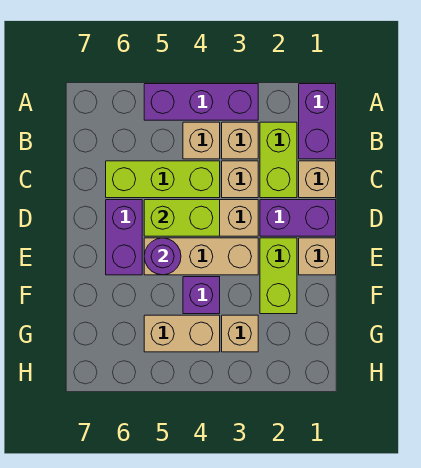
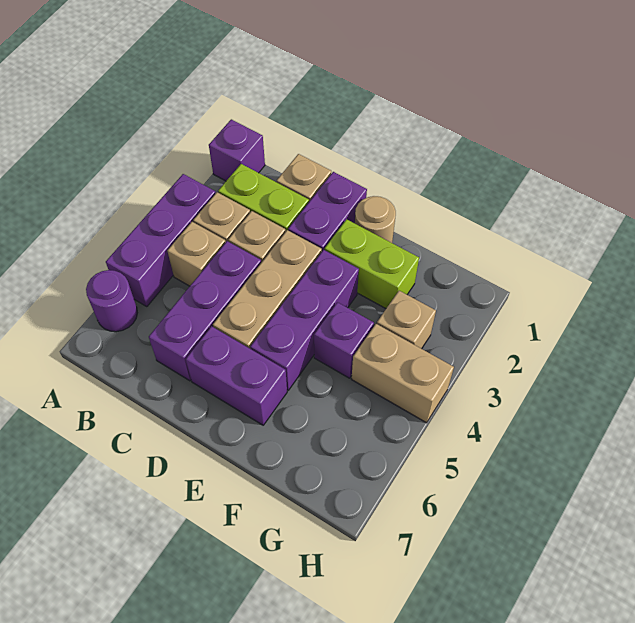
purple brick A1:B1 level 1 -> purple brick A1 level 1
lime brick C4:C6 level 1 -> purple brick C4:C6 level 1
lime brick D4:D5 level 2 -> none
tan brick E1 level 1 -> tan round brick E1 level 1
tan brick E3:E5 level 1 -> purple brick E3:E5 level 1
purple round brick E5 level 2 -> purple round brick A6 level 1
tan brick G4:G5 level 1 -> tan brick G4:H4 level 1

